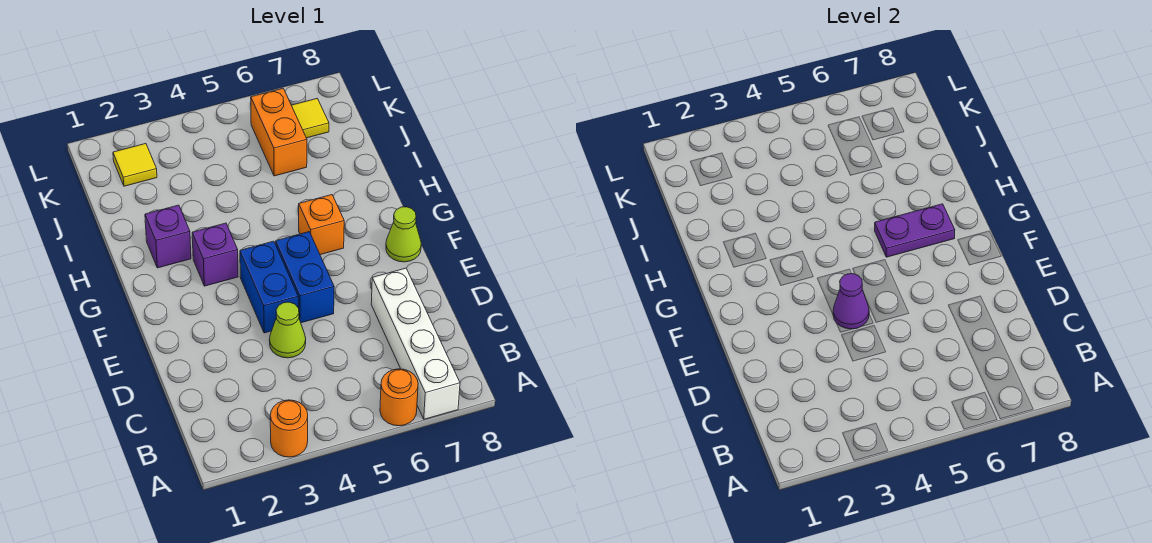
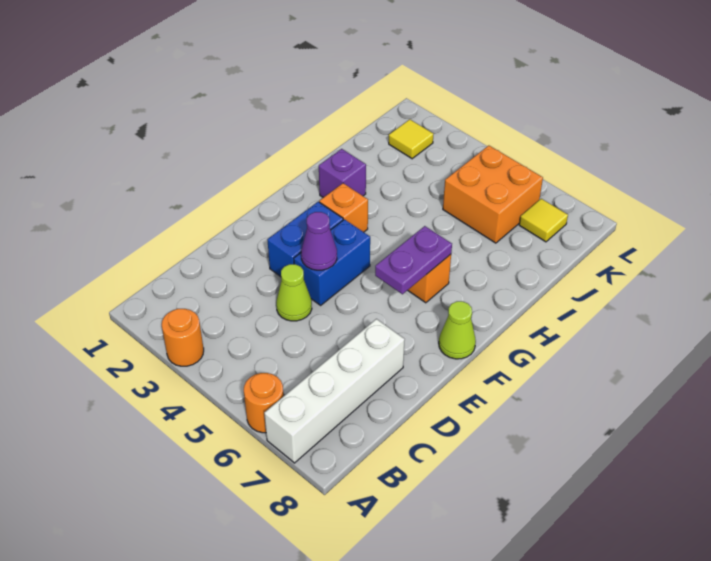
blue brick E5:F5 level 1 -> blue brick E3:F3 level 1
purple brick G3 level 1 -> orange brick G3 level 1
purple plate G6:G7 level 2 -> purple plate F6:G6 level 2
orange brick J6:K6 level 1 -> orange brick J5:K6 level 1

